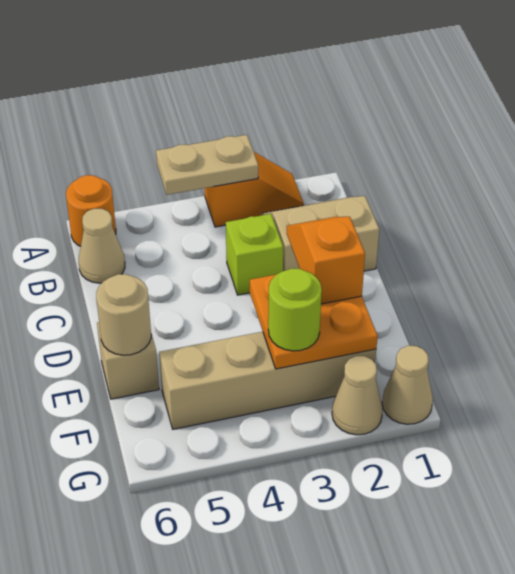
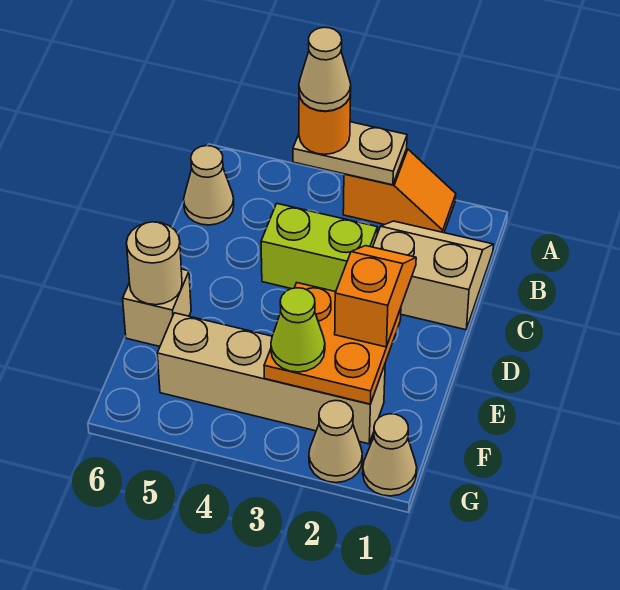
none -> tan cone A4 level 4
orange round brick A6 level 1 -> orange round brick A4 level 3
lime brick C3 level 1 -> lime brick C3:C4 level 1
lime round brick F3 level 3 -> lime cone F3 level 3

